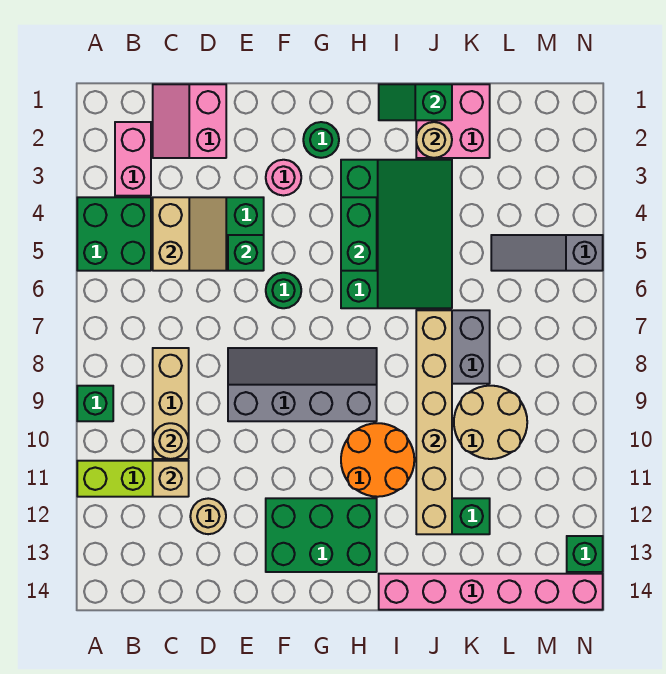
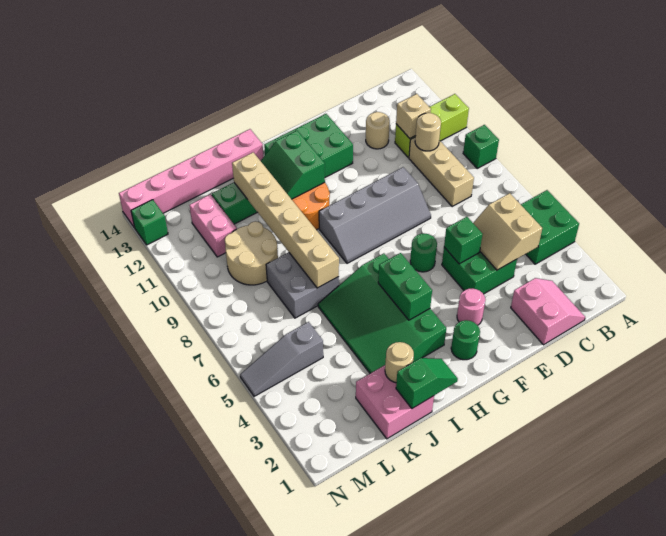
pink brick B2:B3 level 1 -> pink brick L11:L12 level 1
none -> green slope H11:I12 level 2 top H
grey slope L5:N5 level 1 top N -> grey slope L5:N5 level 1 top L

